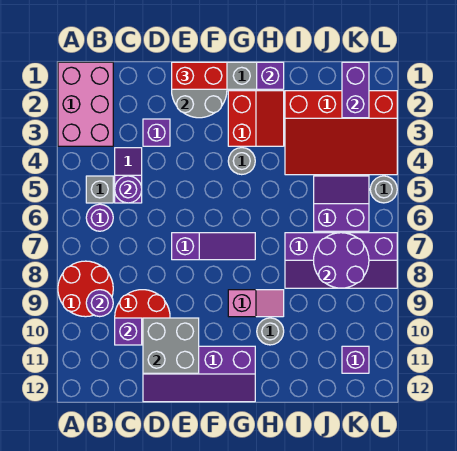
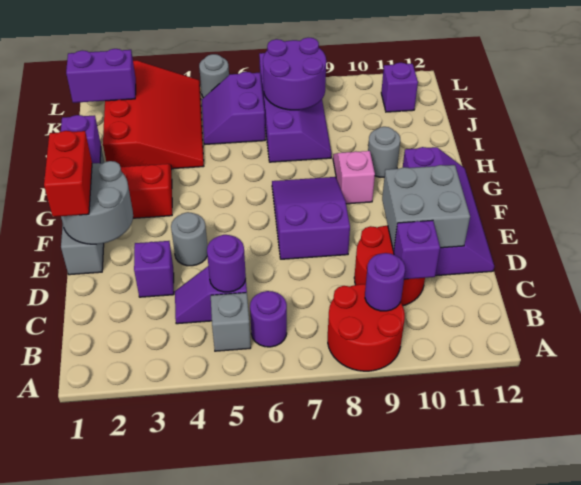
pink brick A1:B3 level 1 -> none
purple slope E7:G7 level 1 top E -> purple slope E7:G8 level 1 top E
grey round brick G4 level 1 -> grey round brick E4 level 1

